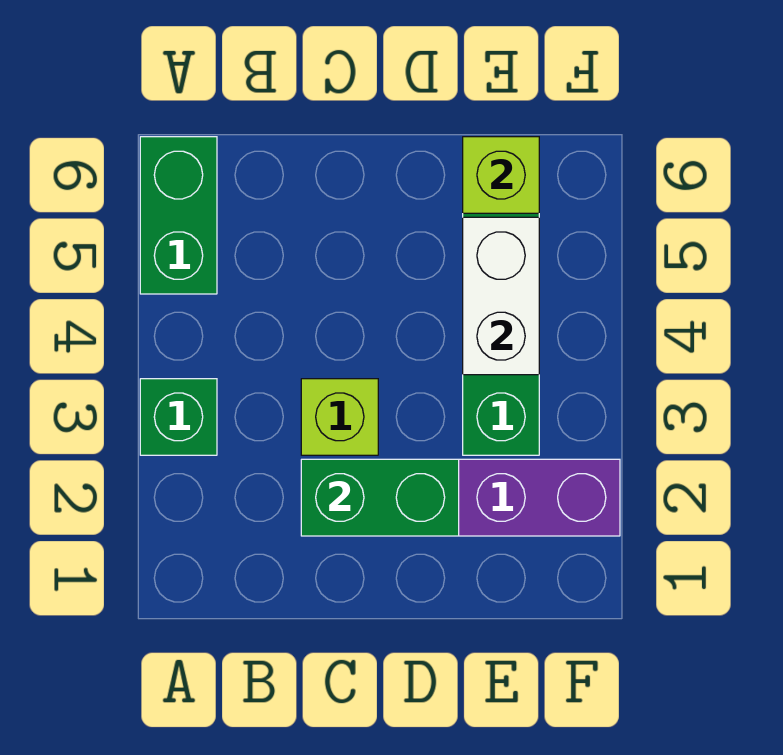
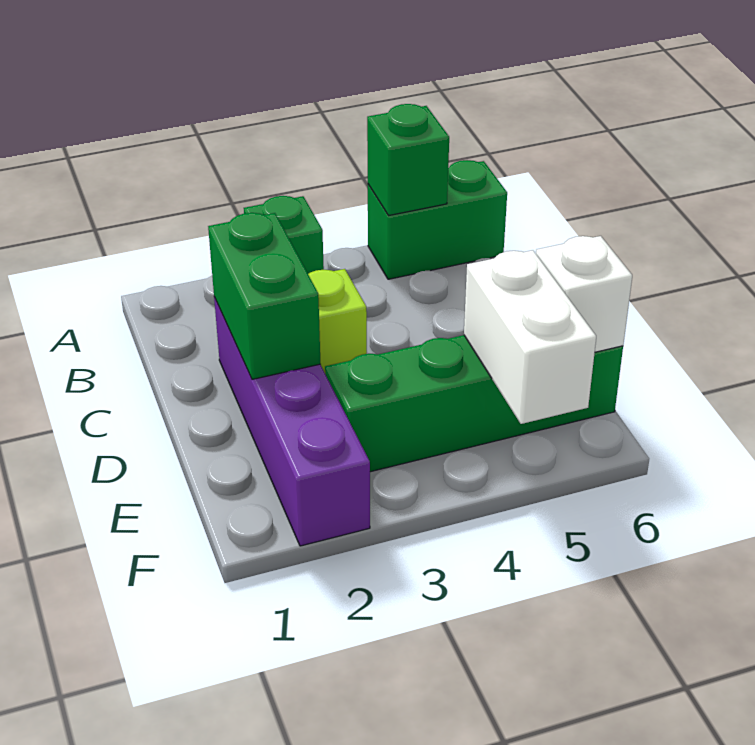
none -> green brick A5 level 2
white brick E4:E5 level 2 -> white brick E5:F5 level 2
lime brick E6 level 2 -> white brick E6 level 2

